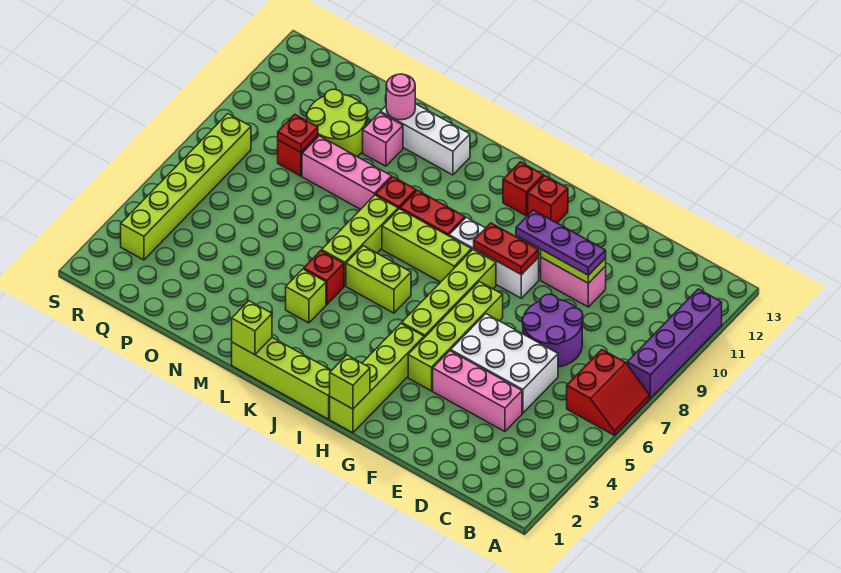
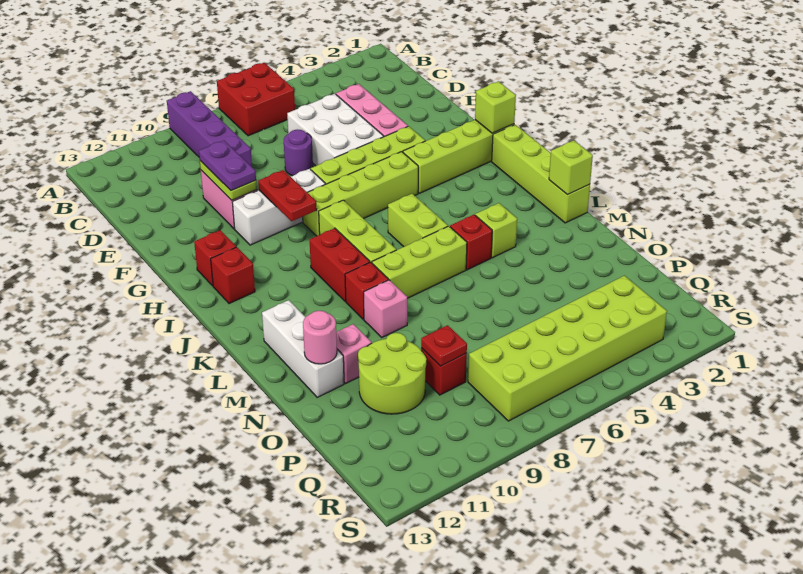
red slope A6:B7 level 1 top B -> red brick A6:B7 level 1
purple brick A8:A11 level 1 -> purple brick A9:D9 level 1
purple round brick D7:E8 level 1 -> purple round brick E7 level 1
purple plate E10:G10 level 3 -> purple plate E10:F10 level 3
white brick G9:I9 level 1 -> white brick G8:G10 level 1
pink brick M9:O9 level 1 -> pink brick M9 level 1
lime brick R3:R8 level 1 -> lime brick Q3:R8 level 1

